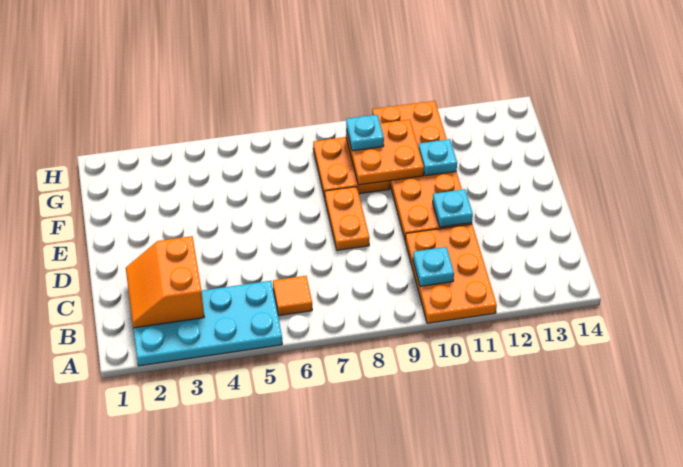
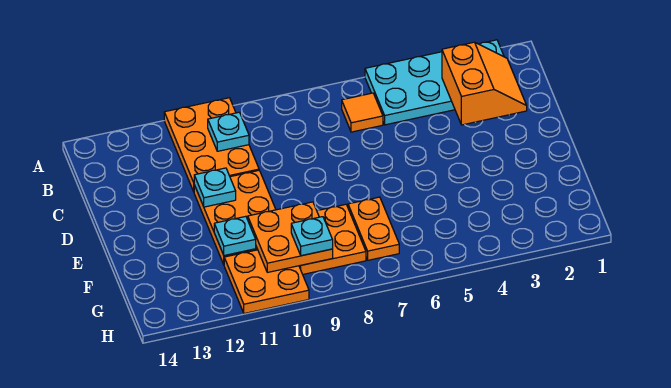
orange plate D8:E8 level 1 -> orange plate F7:G7 level 1

